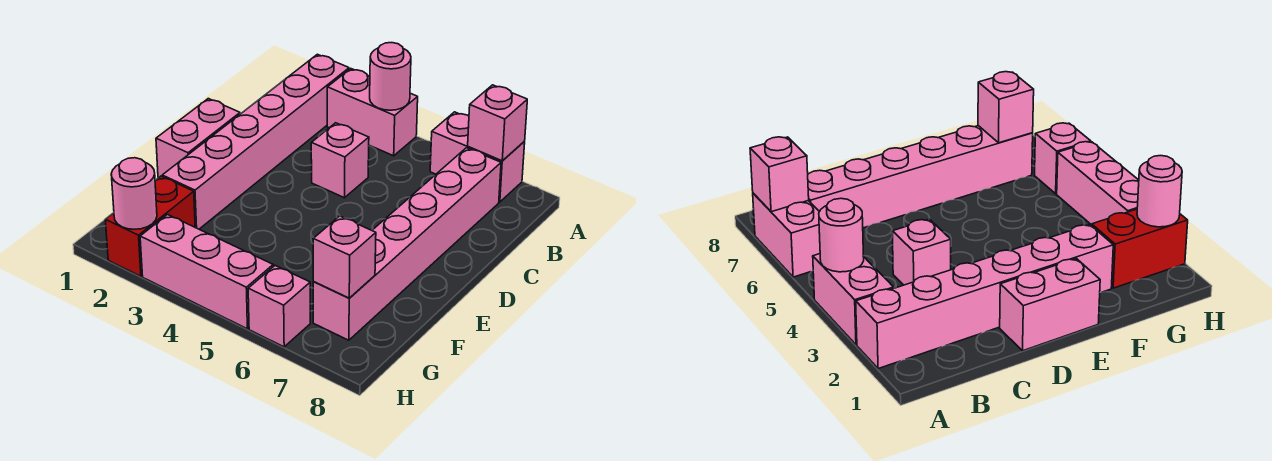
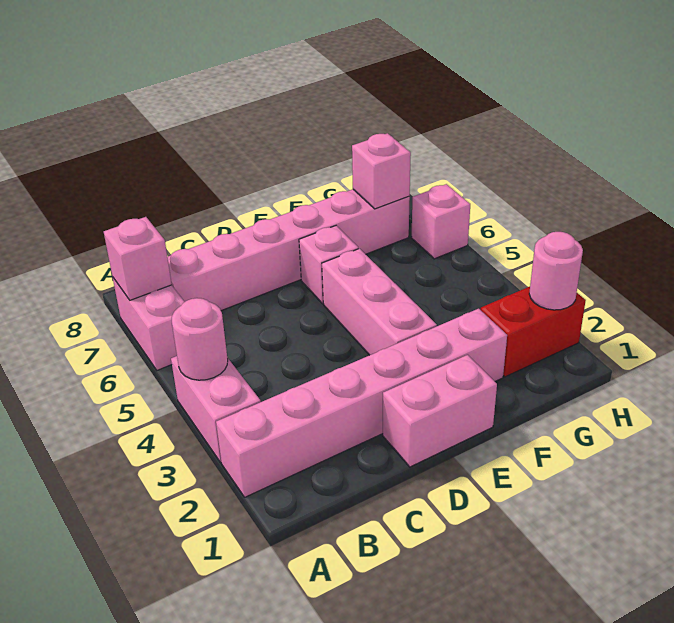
pink brick C4 level 1 -> pink brick E6 level 1
pink brick H3:H5 level 1 -> pink brick E3:E5 level 1

